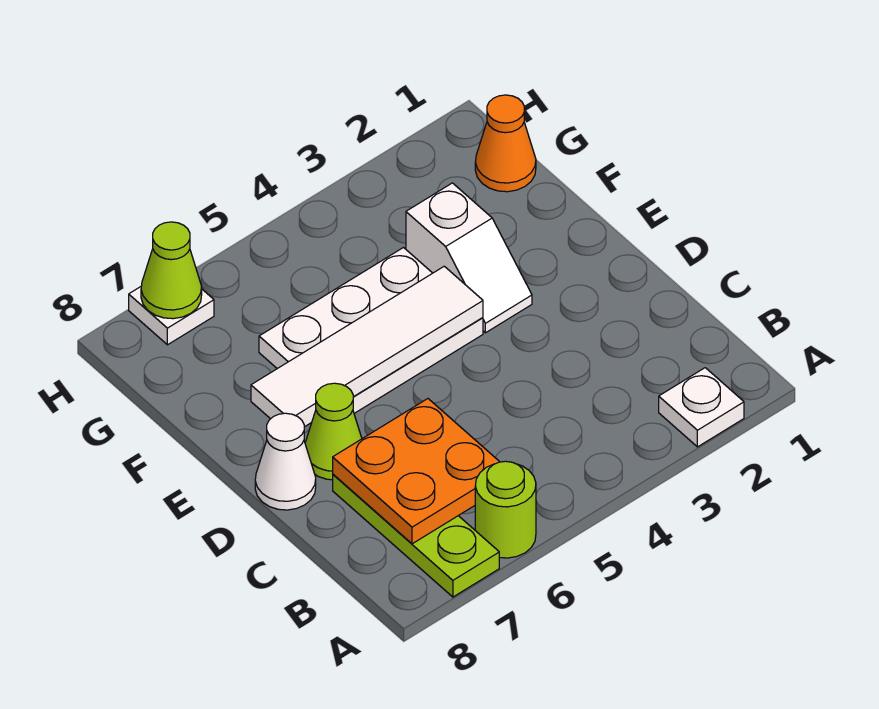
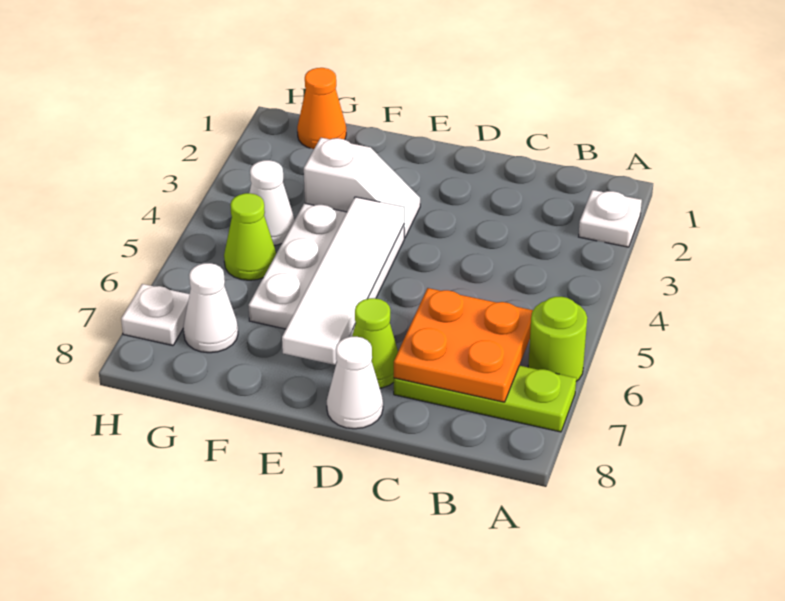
none -> white cone G4 level 1
none -> white cone G7 level 1
lime cone H7 level 2 -> lime cone G5 level 1

